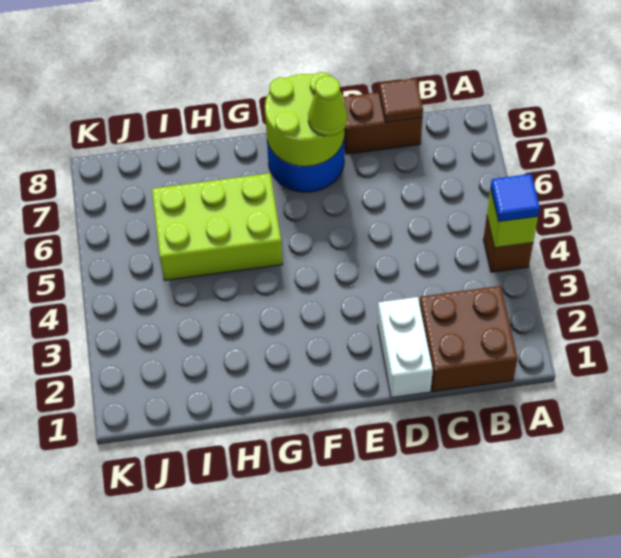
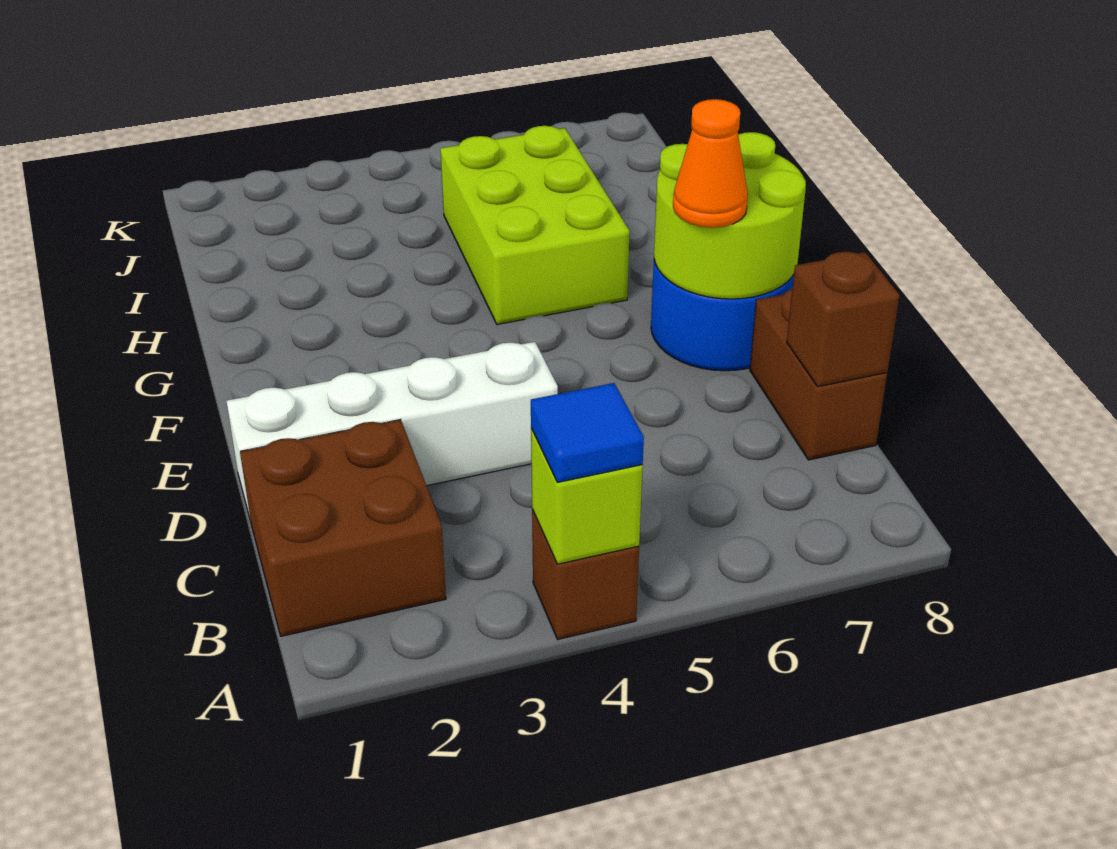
brown tile C8 level 2 -> brown brick C8 level 2
white brick D1:D2 level 1 -> white brick D1:D4 level 1
lime cone E7 level 3 -> orange cone E7 level 3

